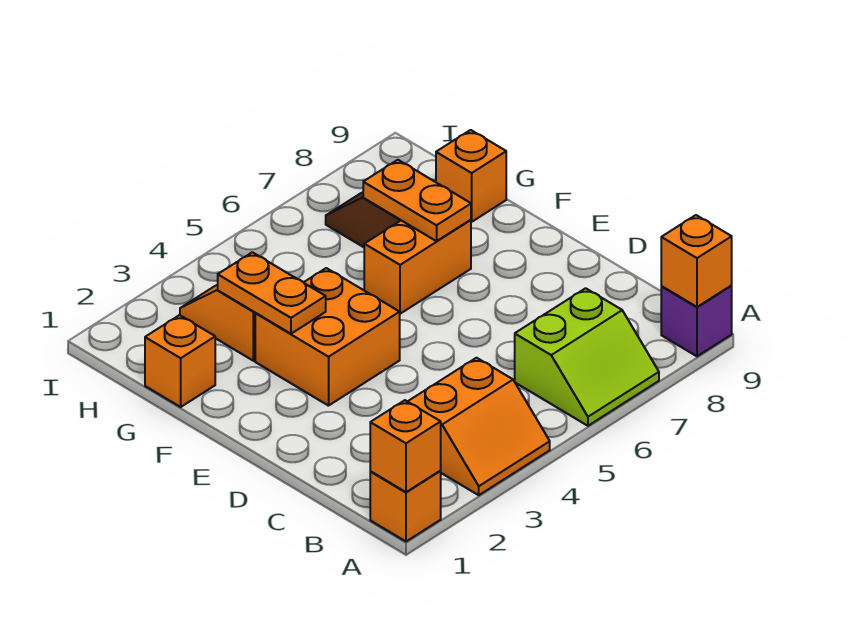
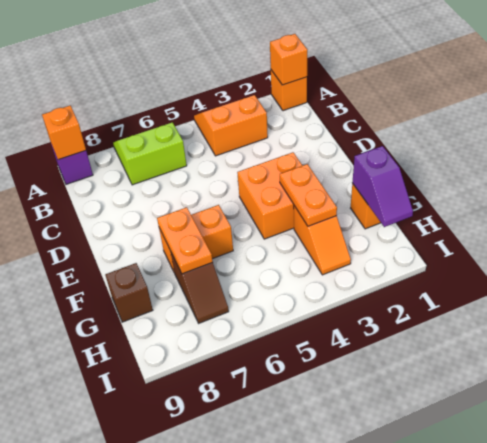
none -> purple slope G1:H1 level 2 top G
orange brick G9 level 1 -> brown brick G9 level 1

